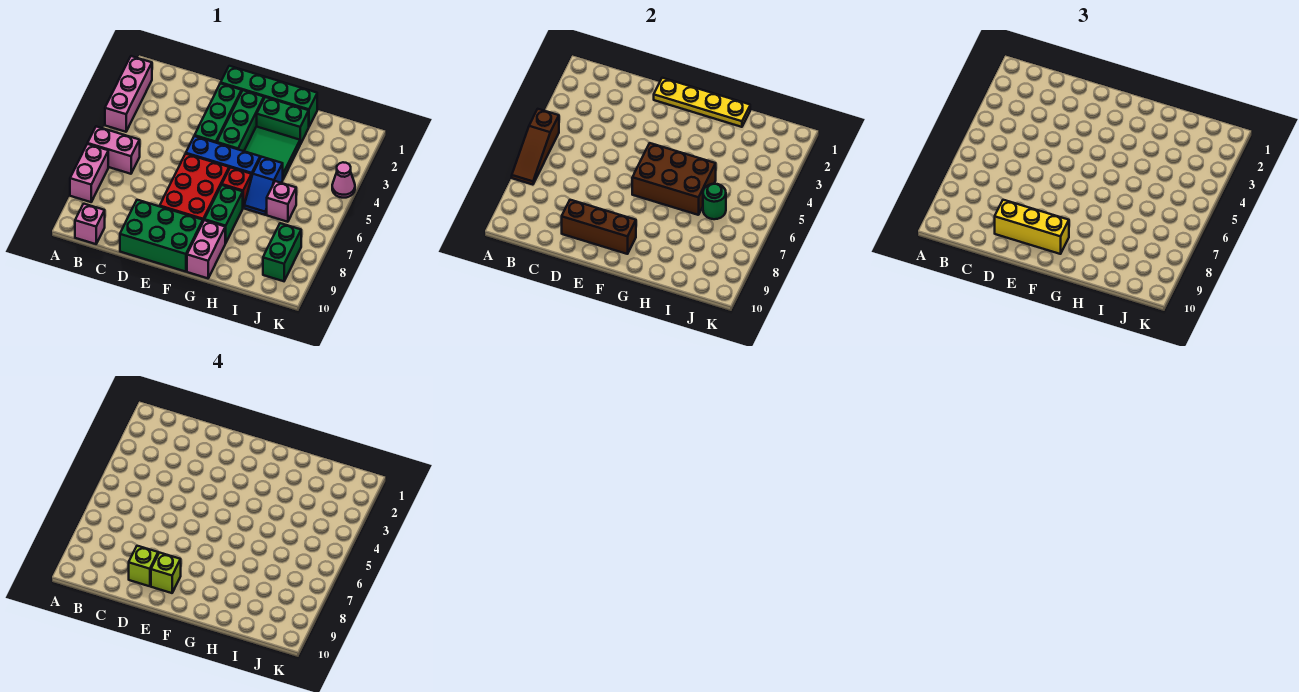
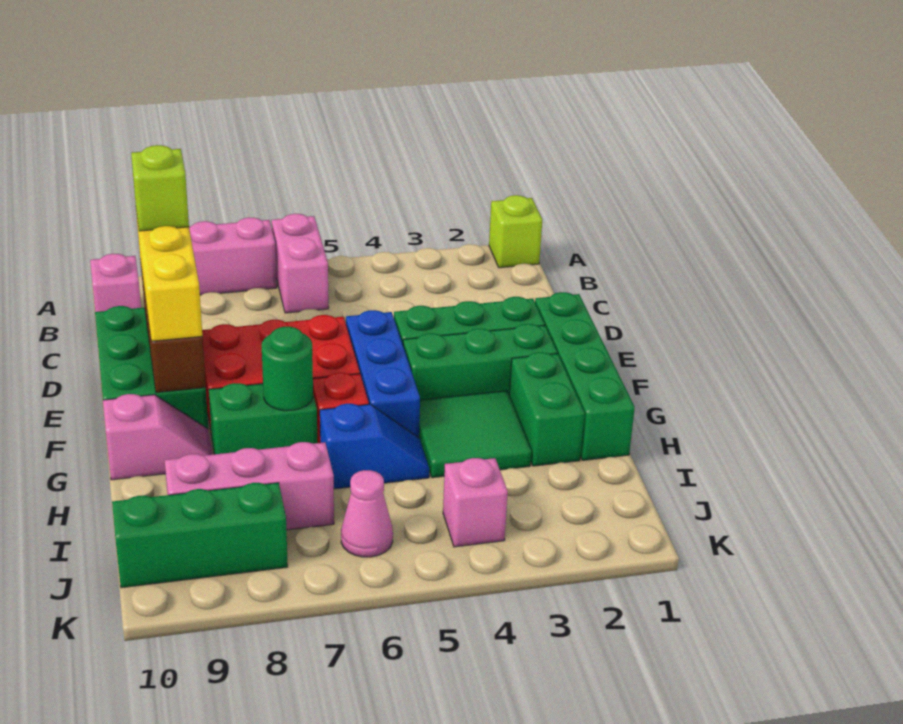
pink brick A2:A4 level 1 -> pink brick I7:I9 level 1
brown slope A5:A7 level 2 top 5 -> none
yellow plate E1:H1 level 2 -> none
lime brick E9 level 4 -> lime brick A1 level 1
brown brick F5:H6 level 2 -> none
pink brick G9:G10 level 1 -> pink slope G9:G10 level 1 top 10
blue slope H5:H6 level 1 top 5 -> blue slope H5:H6 level 1 top 6
pink brick I6 level 1 -> pink brick J4 level 1
green round brick I6 level 2 -> green round brick G7 level 2
green brick J8:J9 level 1 -> green brick J8:J10 level 1
pink cone K4 level 1 -> pink cone J6 level 1

